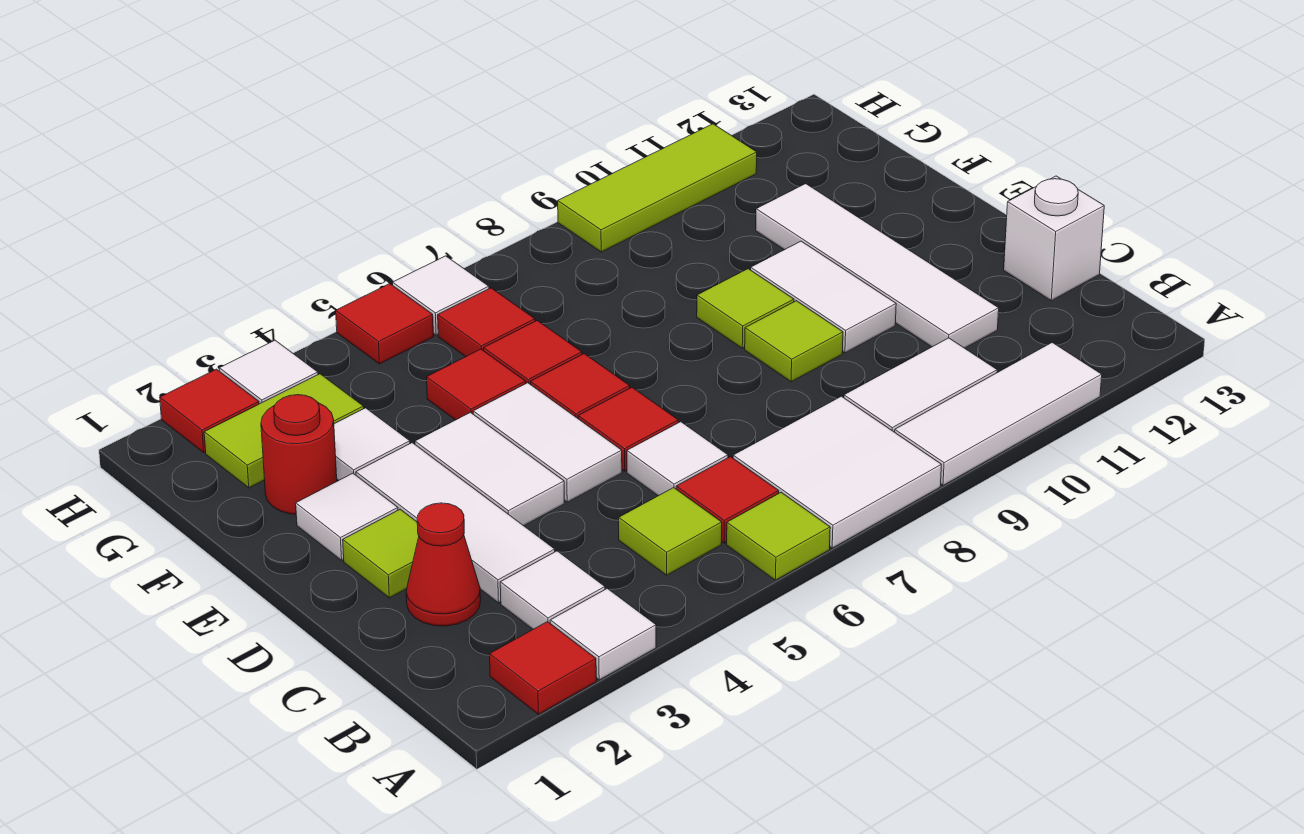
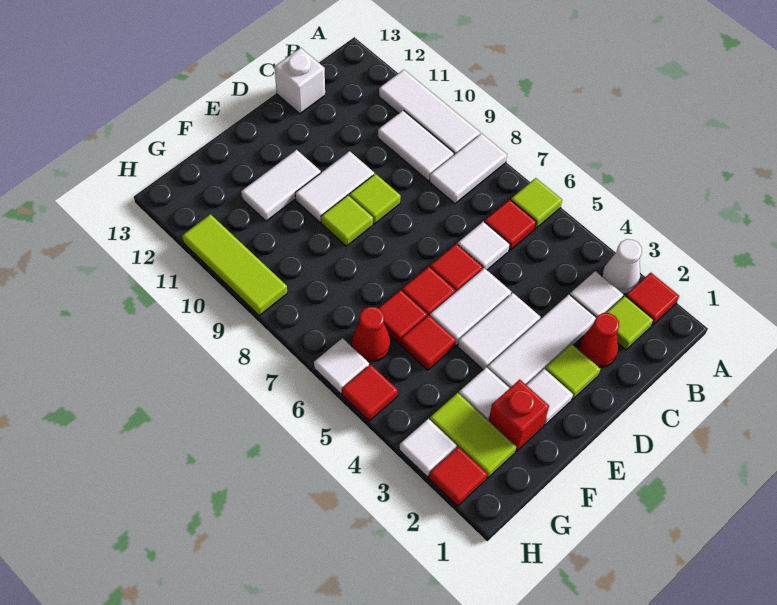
white tile A3 level 1 -> white cone A3 level 1
white tile A7:B8 level 1 -> white tile A8:B8 level 1
lime tile B5 level 1 -> lime tile B2 level 1
white tile C11:F11 level 1 -> white tile E11:F11 level 1
red round brick F2 level 1 -> red brick F2 level 1
red tile G6 level 1 -> red cone G6 level 1

